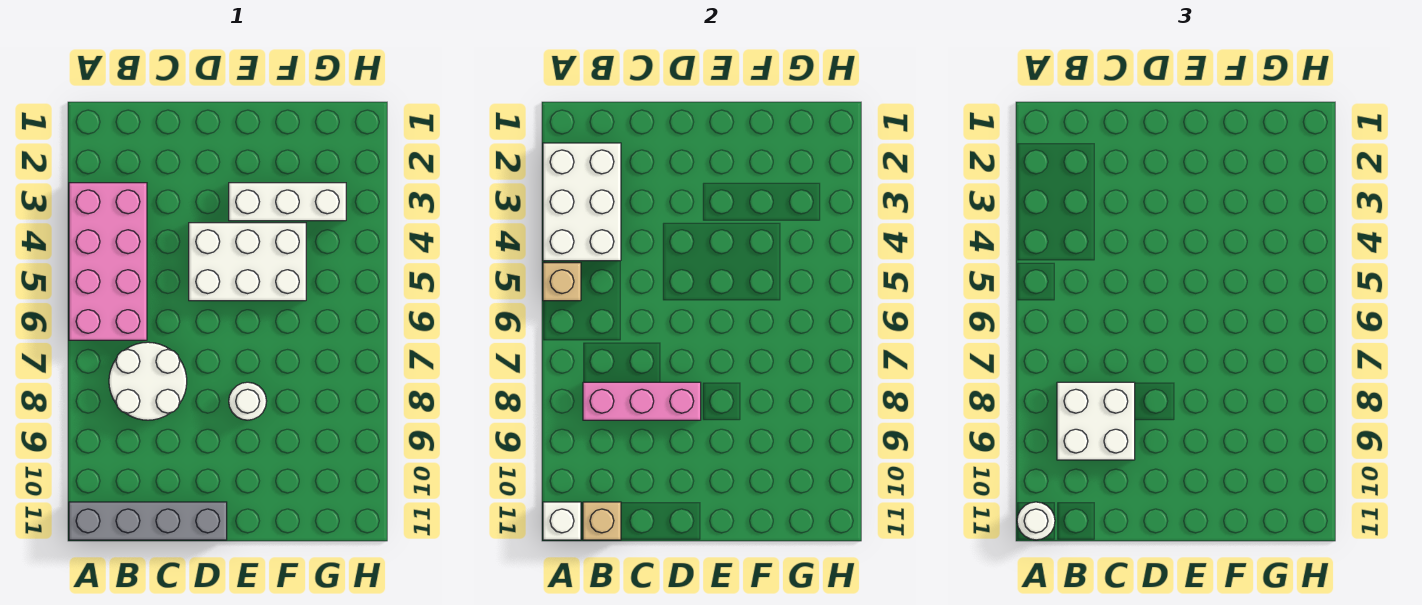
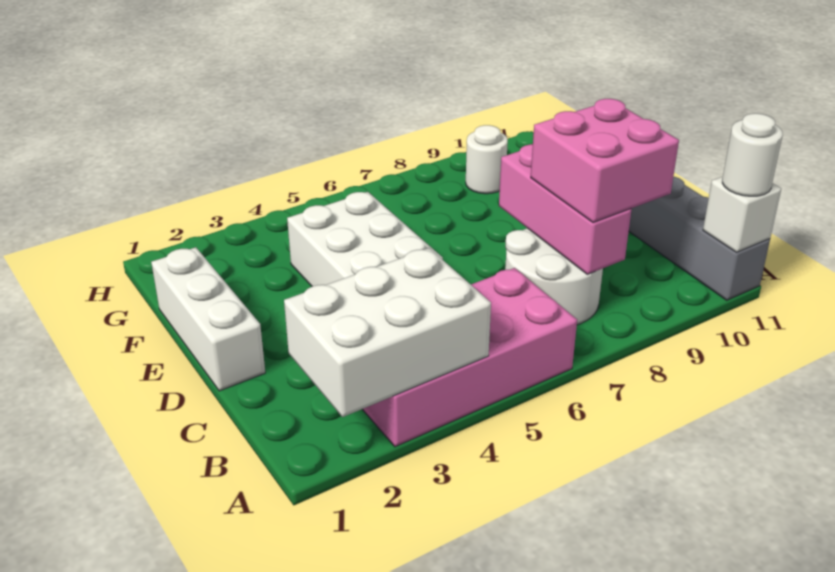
tan brick A5 level 2 -> none
white brick B8:C9 level 3 -> pink brick B8:C9 level 3
tan brick B11 level 2 -> none
white brick E3:G3 level 1 -> white brick D1:F1 level 1
white round brick E8 level 1 -> white round brick G9 level 1

